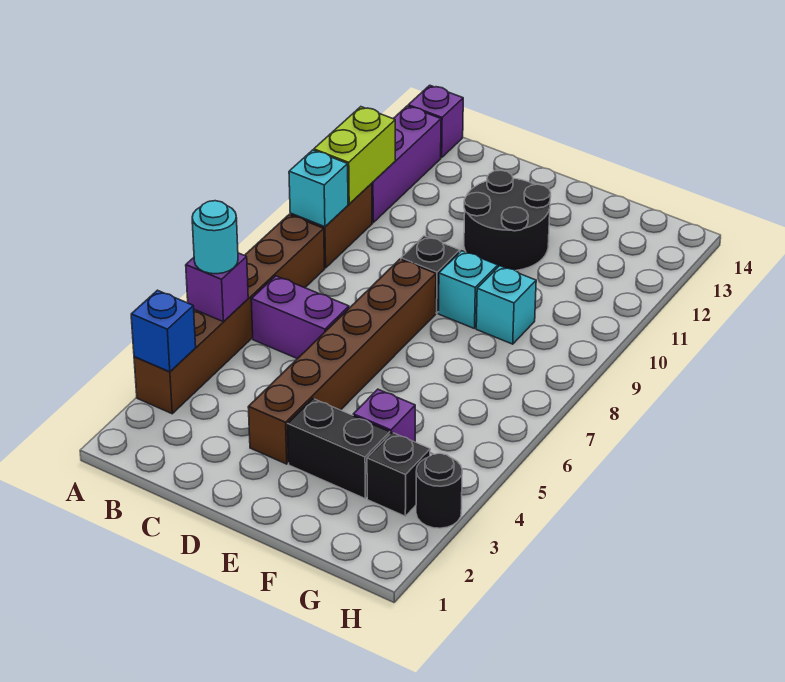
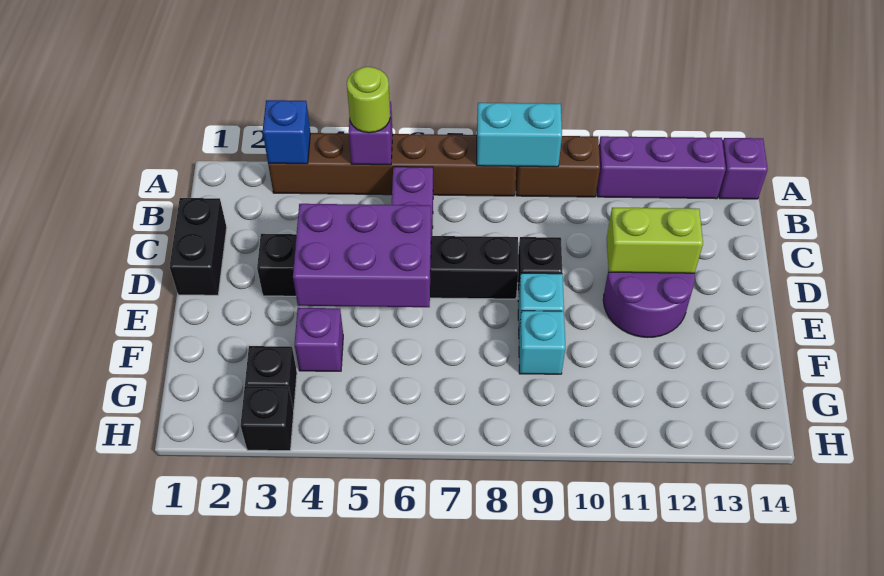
cyan round brick A5 level 3 -> lime round brick A5 level 3
cyan brick A9 level 2 -> cyan brick A8:A9 level 2
lime brick A10:A11 level 2 -> lime brick D11:D12 level 2
brown brick D3:D8 level 1 -> black brick D3:D8 level 1
none -> purple brick D4:E6 level 2
black round brick D11:E12 level 1 -> purple round brick D11:E12 level 1
black brick E3:F3 level 1 -> black brick C1:D1 level 1
black round brick H3 level 1 -> black brick H3 level 1

